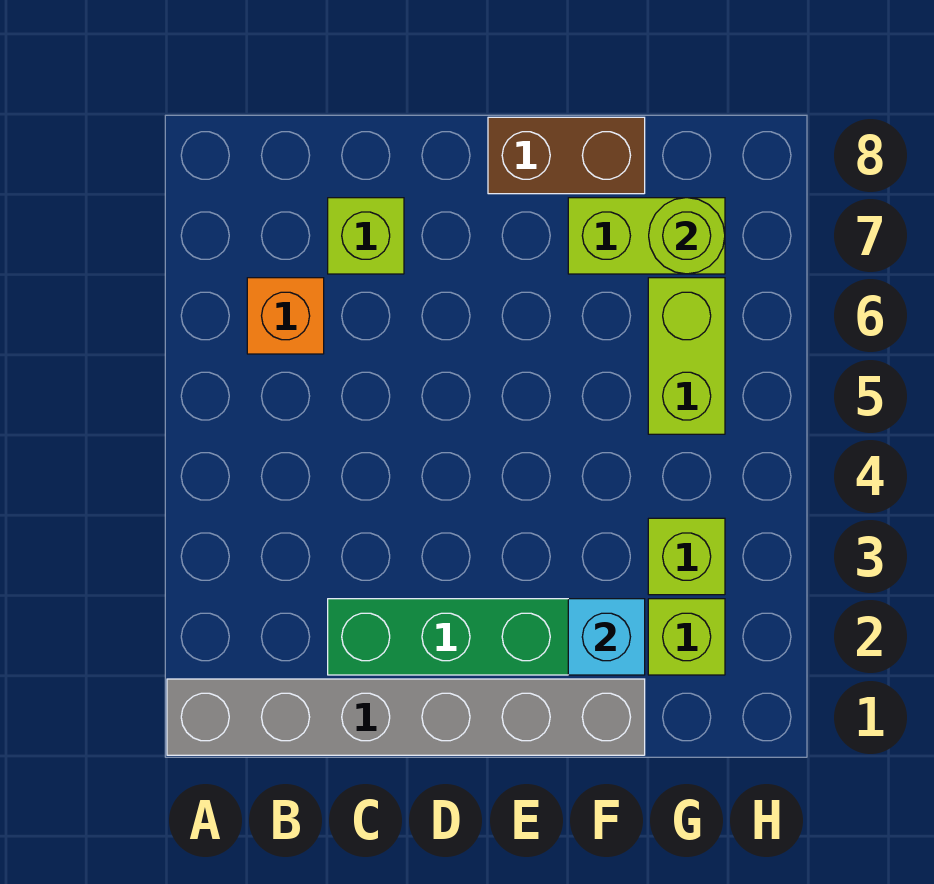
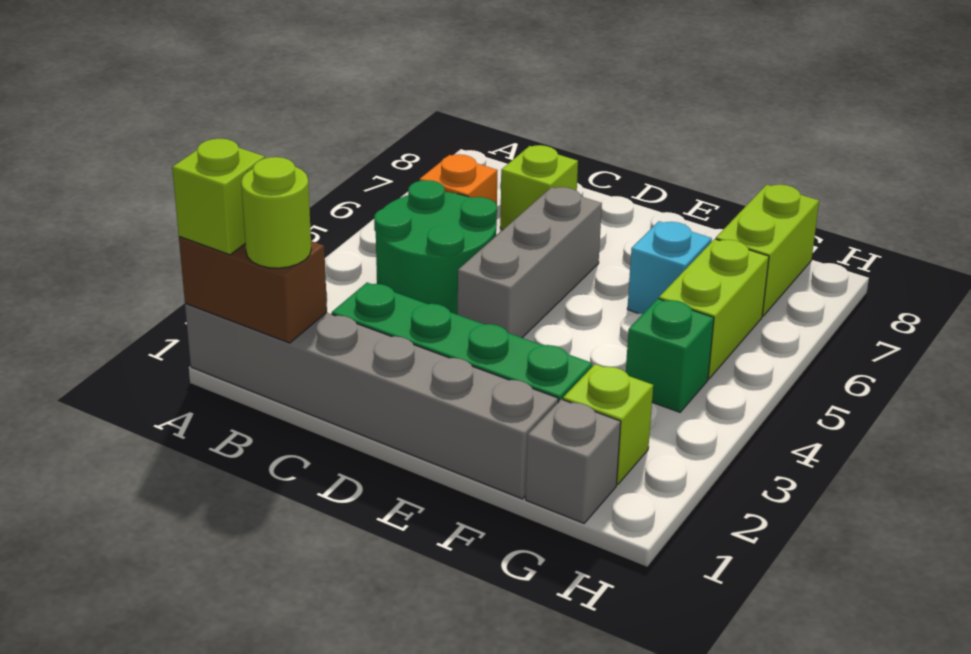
none -> green round brick B4:C5 level 1
none -> grey brick D4:D6 level 1
brown brick E8:F8 level 1 -> brown brick A1:B1 level 2
cyan brick F2 level 2 -> cyan brick F6 level 1
lime brick F7:G7 level 1 -> lime brick G7:G8 level 1
none -> grey brick G1 level 1
lime brick G3 level 1 -> lime brick A1 level 3
none -> green brick G4 level 1
lime round brick G7 level 2 -> lime round brick B1 level 3

